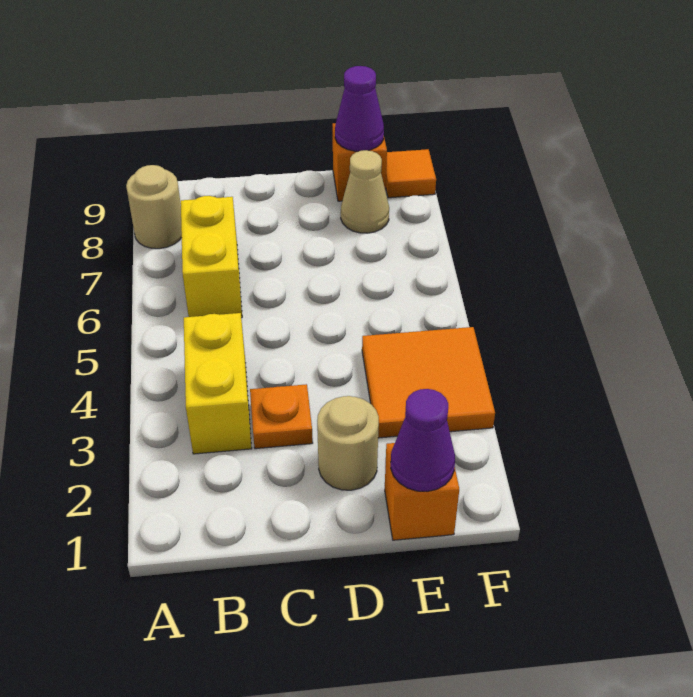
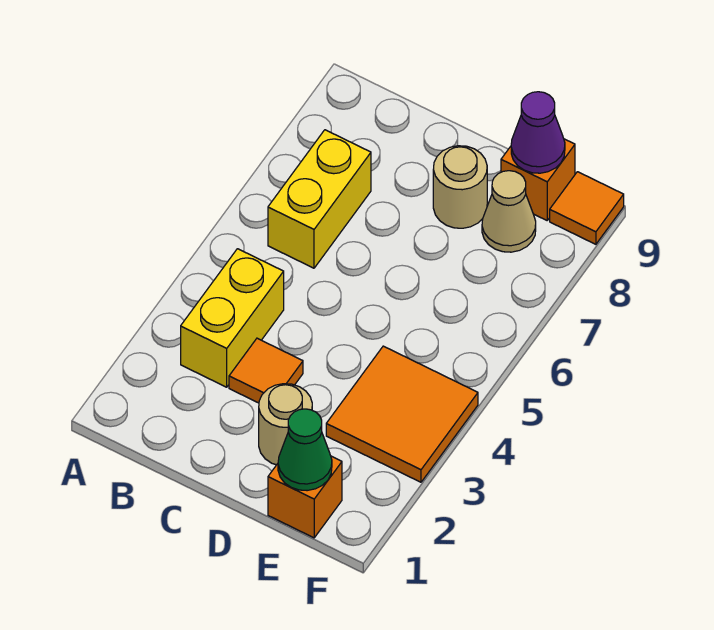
tan round brick A8 level 1 -> tan round brick D8 level 1
orange plate C3 level 1 -> orange tile C3 level 1
purple cone E1 level 2 -> green cone E1 level 2

